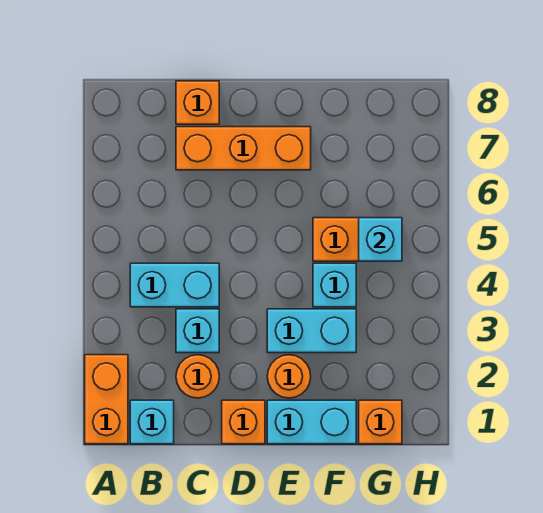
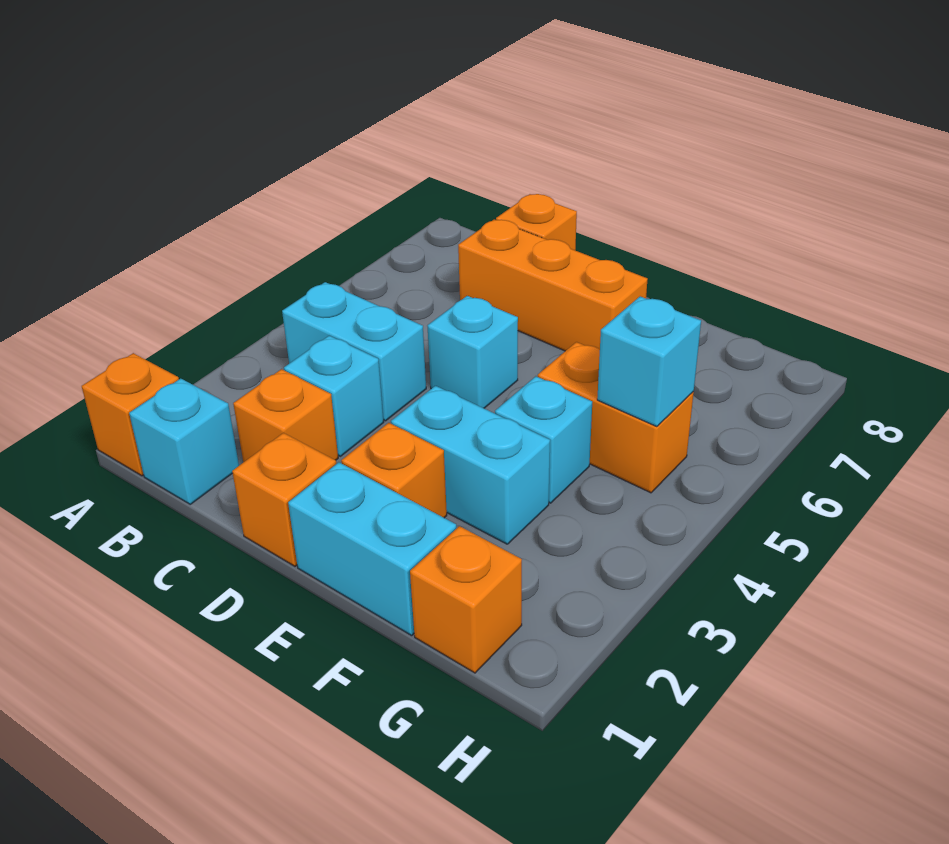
orange brick A1:A2 level 1 -> orange brick A1 level 1
orange round brick C2 level 1 -> orange brick C2 level 1
none -> cyan brick D5 level 1
orange round brick E2 level 1 -> orange brick E2 level 1

